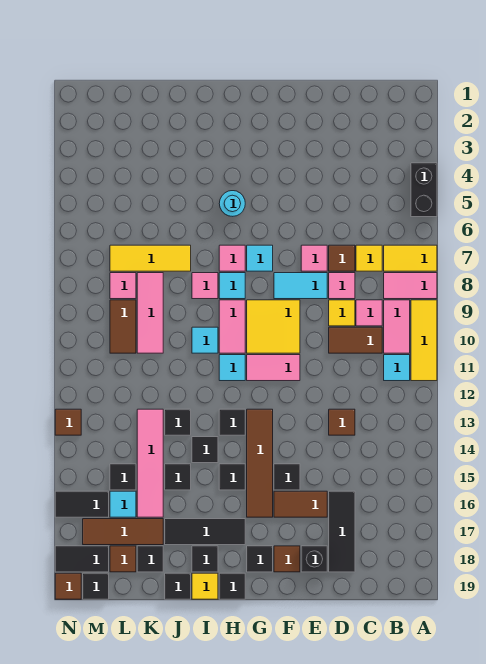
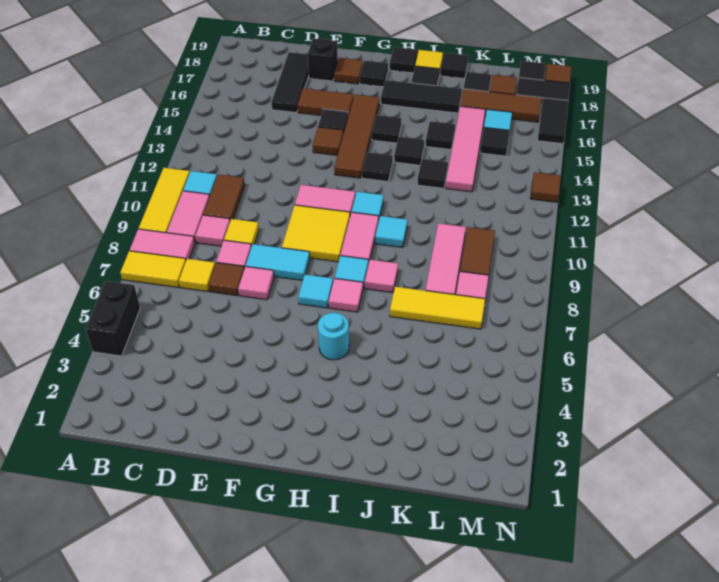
brown tile C10:D10 level 1 -> brown tile C10:C11 level 1
brown tile D13 level 1 -> brown tile F14 level 1
black tile M16:N16 level 1 -> black tile N16:N17 level 1

